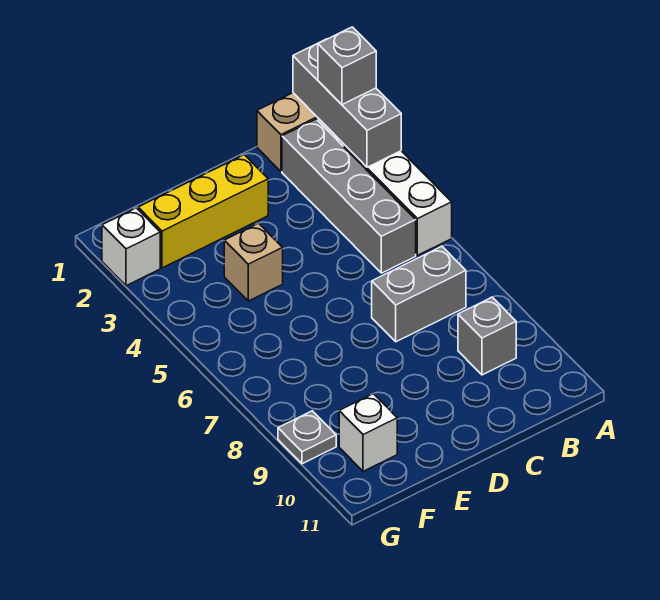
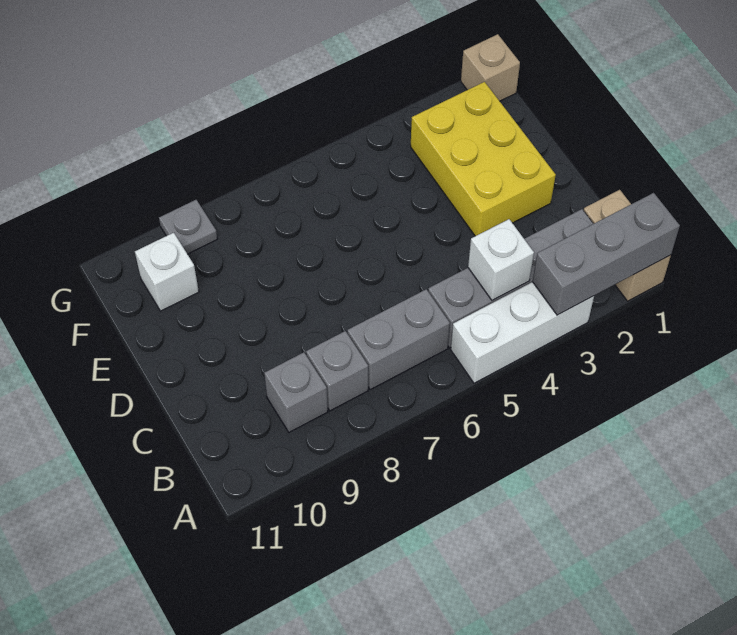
grey brick A2 level 3 -> grey brick B8 level 1
grey brick B7:C7 level 1 -> grey brick B6:B7 level 1
yellow brick D2:F2 level 1 -> yellow brick D2:F3 level 1
tan brick E4 level 1 -> tan brick G1 level 1
white brick G2 level 1 -> white brick B4 level 2

